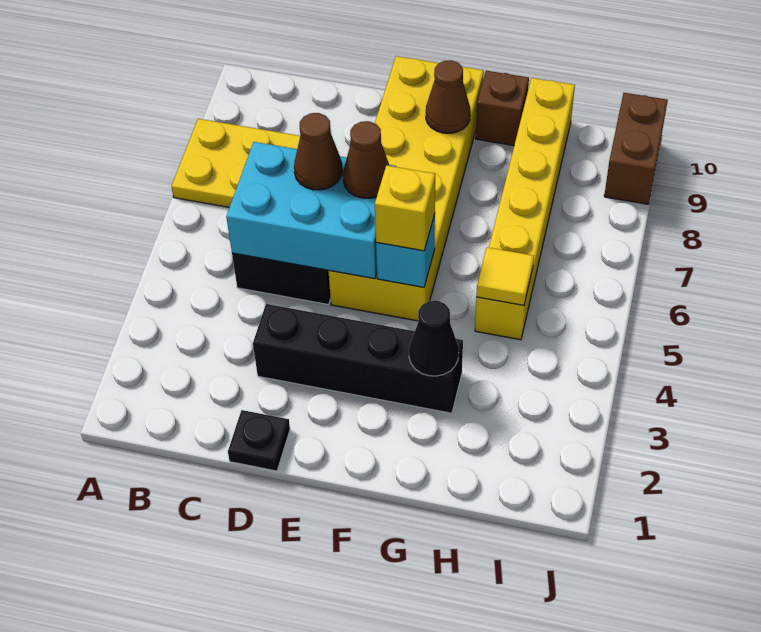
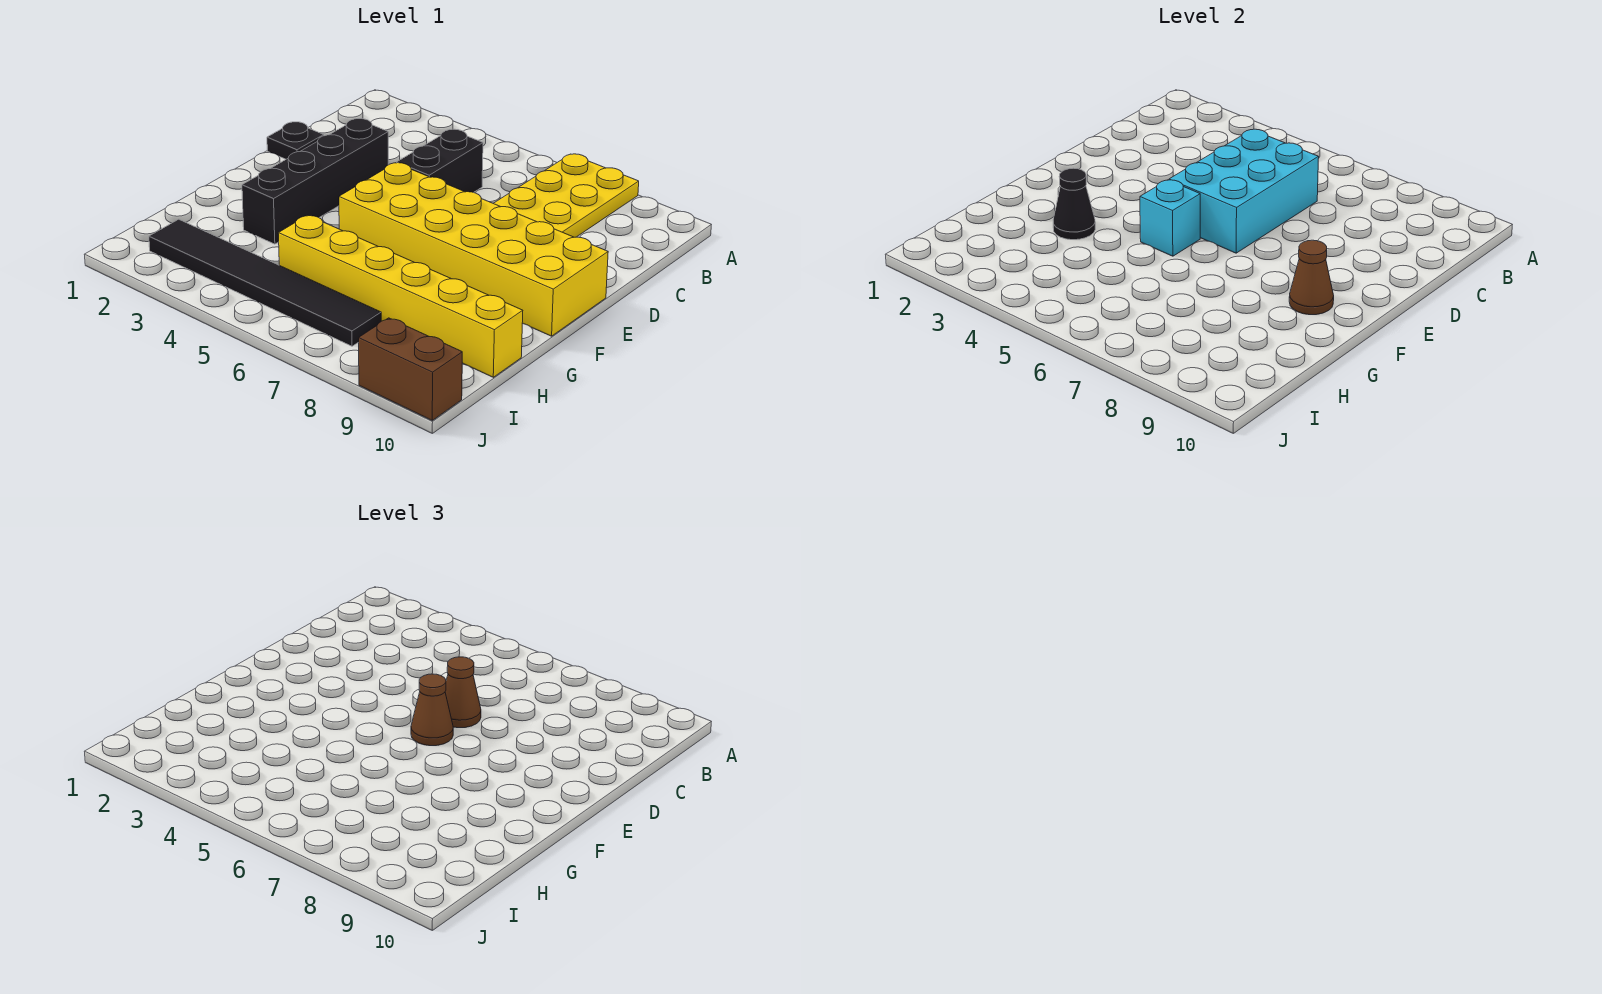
yellow brick F5 level 3 -> none
brown brick G10 level 1 -> none
yellow tile H5 level 2 -> none
none -> black tile I2:I7 level 1

